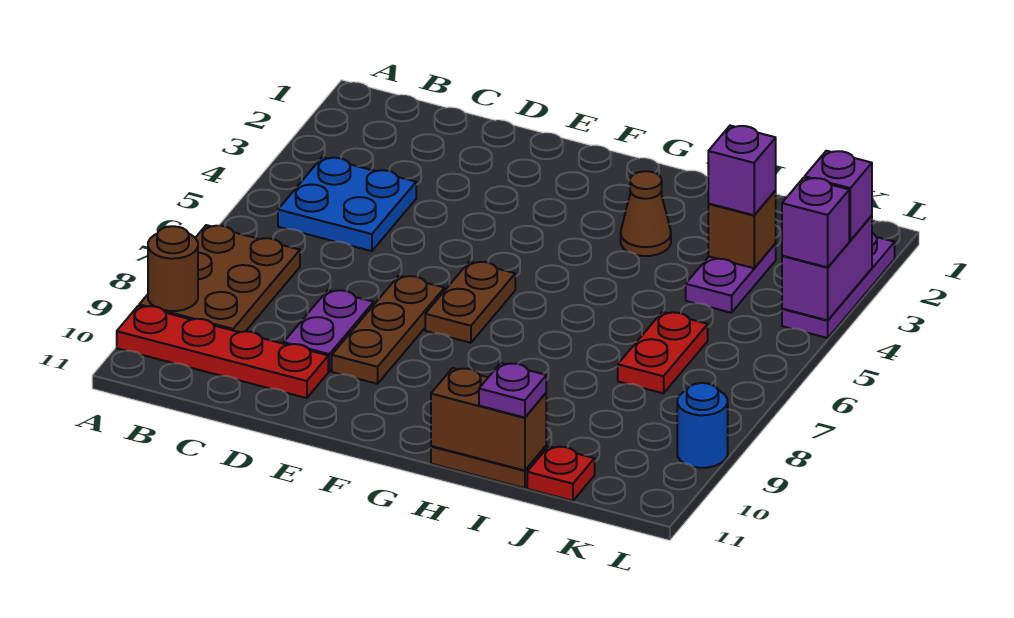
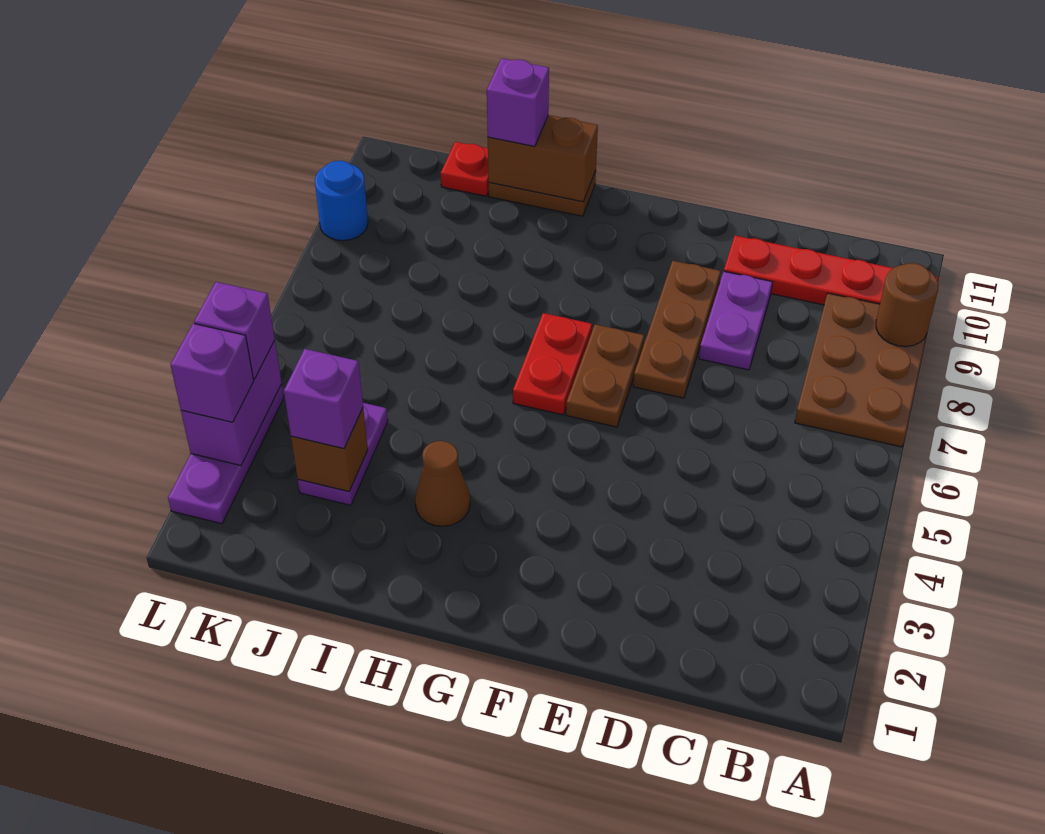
blue plate B4:C5 level 1 -> none
purple plate I11 level 3 -> purple brick I11 level 3
red plate J6:J7 level 1 -> red plate G6:G7 level 1

